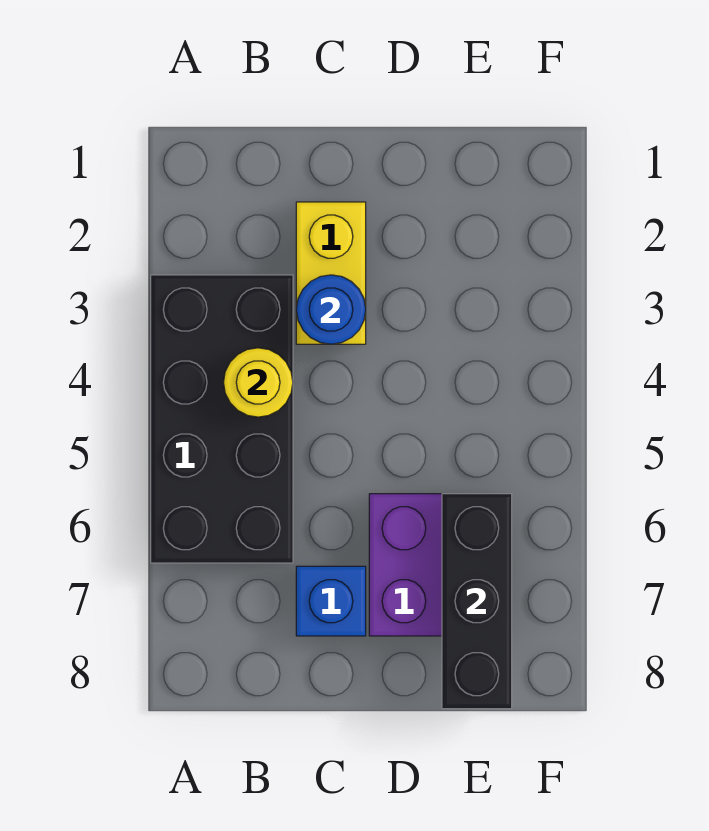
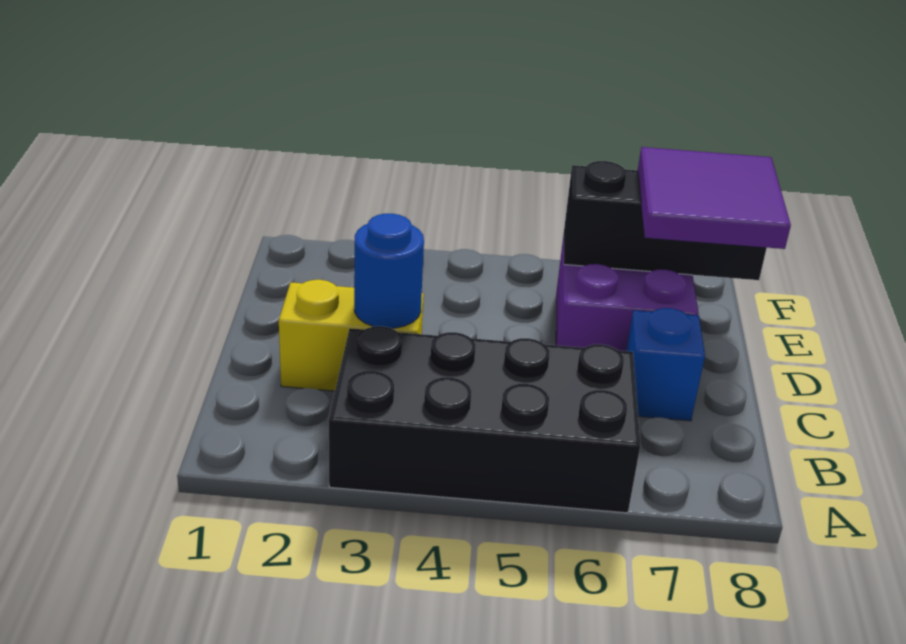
yellow round brick B4 level 2 -> none
none -> purple tile D7:E8 level 3

